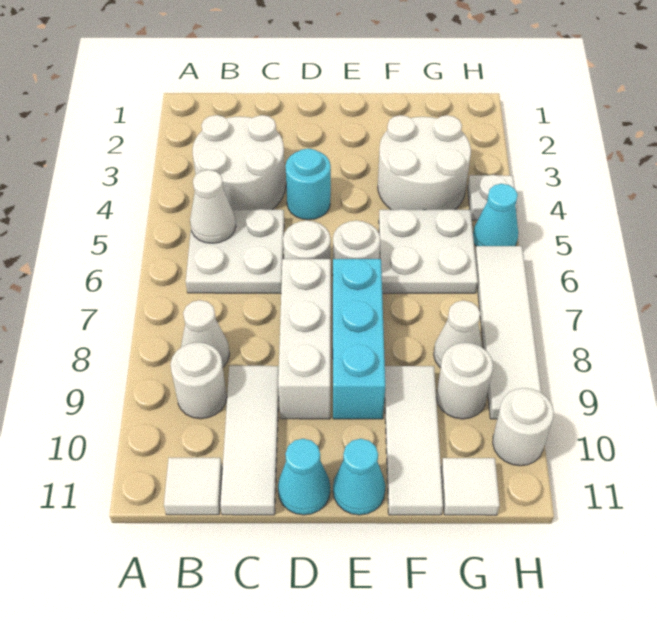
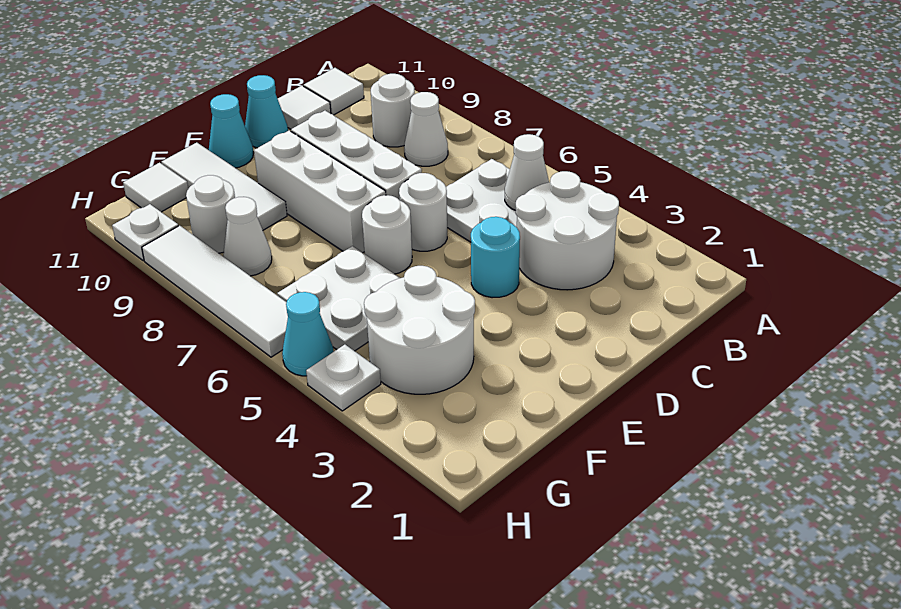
white tile C9:C11 level 1 -> white tile C11 level 1
cyan brick E7:E9 level 1 -> white brick E7:E9 level 1
white round brick H10 level 1 -> white plate H10 level 1

